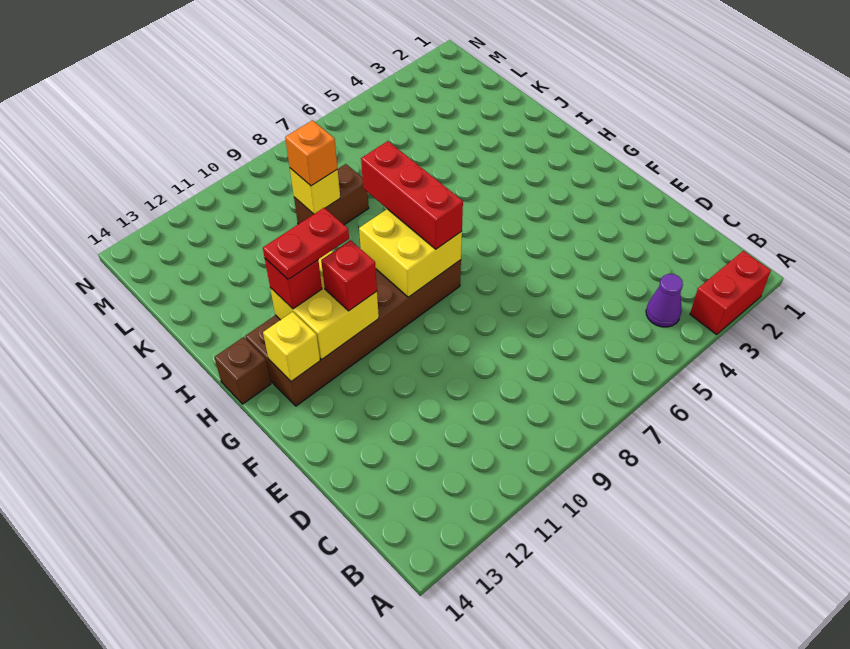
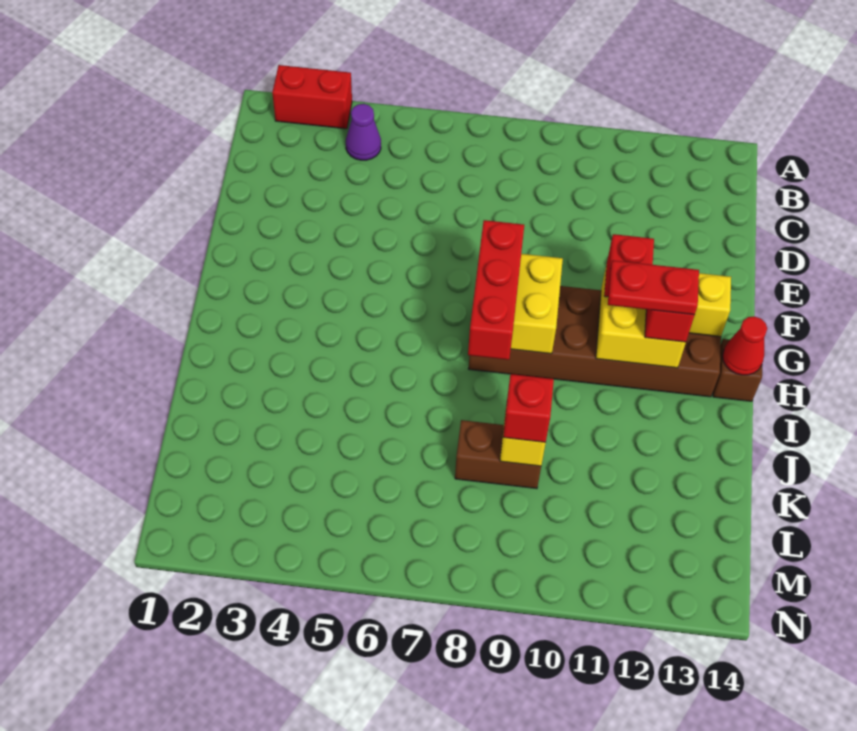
none -> red cone H14 level 2
orange brick K9 level 3 -> red brick K9 level 3

